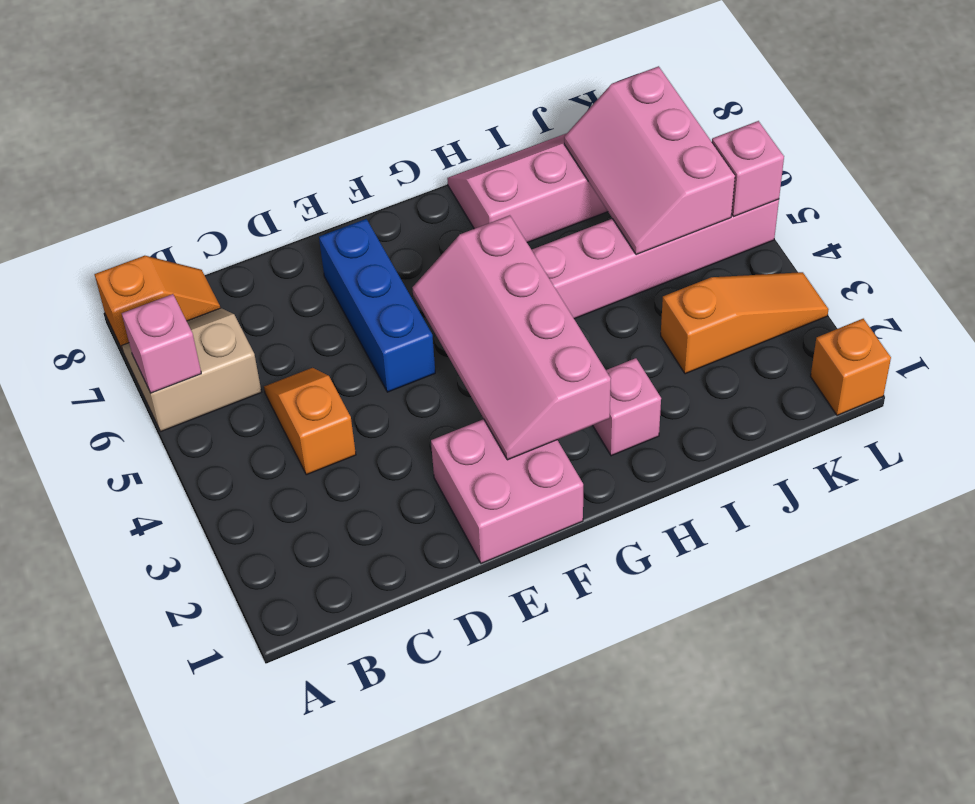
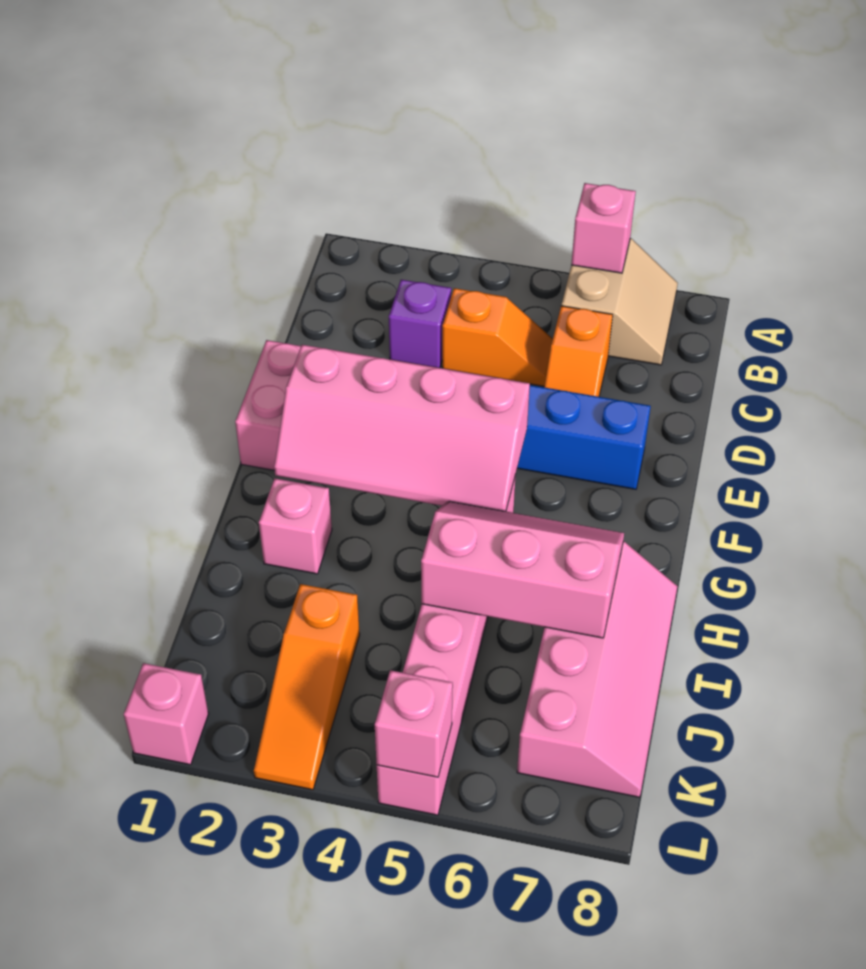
orange slope A8:B8 level 1 top A -> orange slope C6:D6 level 1 top C
none -> purple brick C3 level 1
pink slope F2:G5 level 2 top G -> pink slope F2:G5 level 2 top F
pink slope J5:K7 level 2 top K -> pink slope H5:I7 level 2 top I
orange brick L1 level 1 -> pink brick L1 level 1

